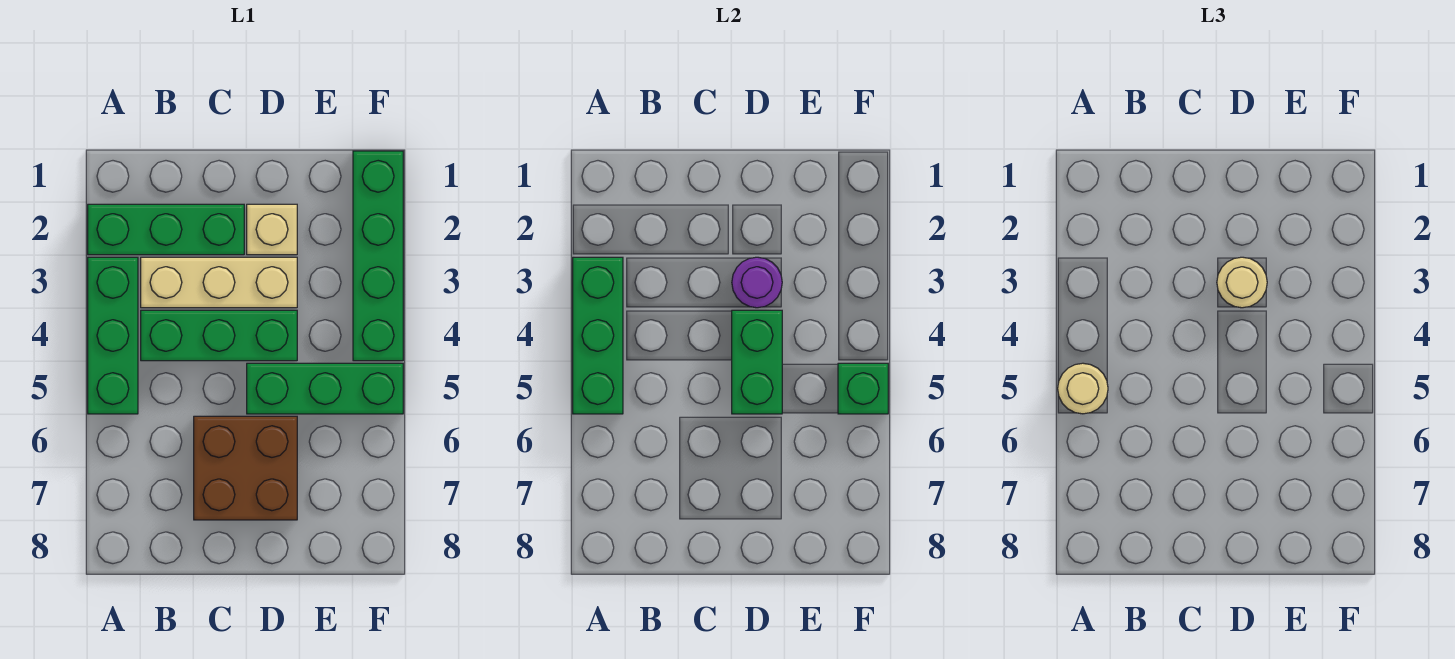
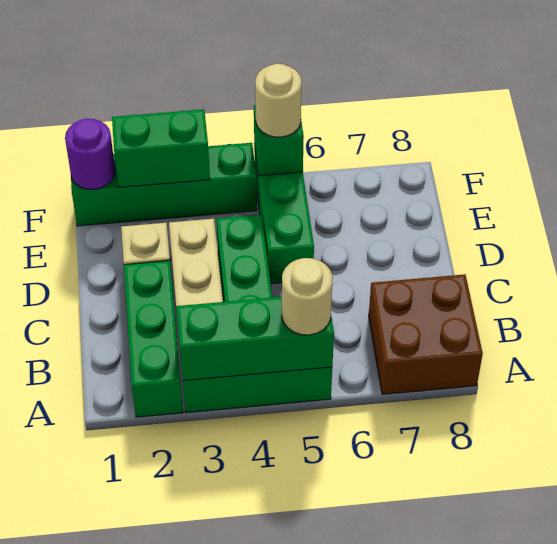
brown brick C6:D7 level 1 -> brown brick A7:B8 level 1
purple round brick D3 level 2 -> purple round brick F1 level 2
tan round brick D3 level 3 -> tan round brick F5 level 3
green brick D4:D5 level 2 -> green brick F2:F3 level 2

